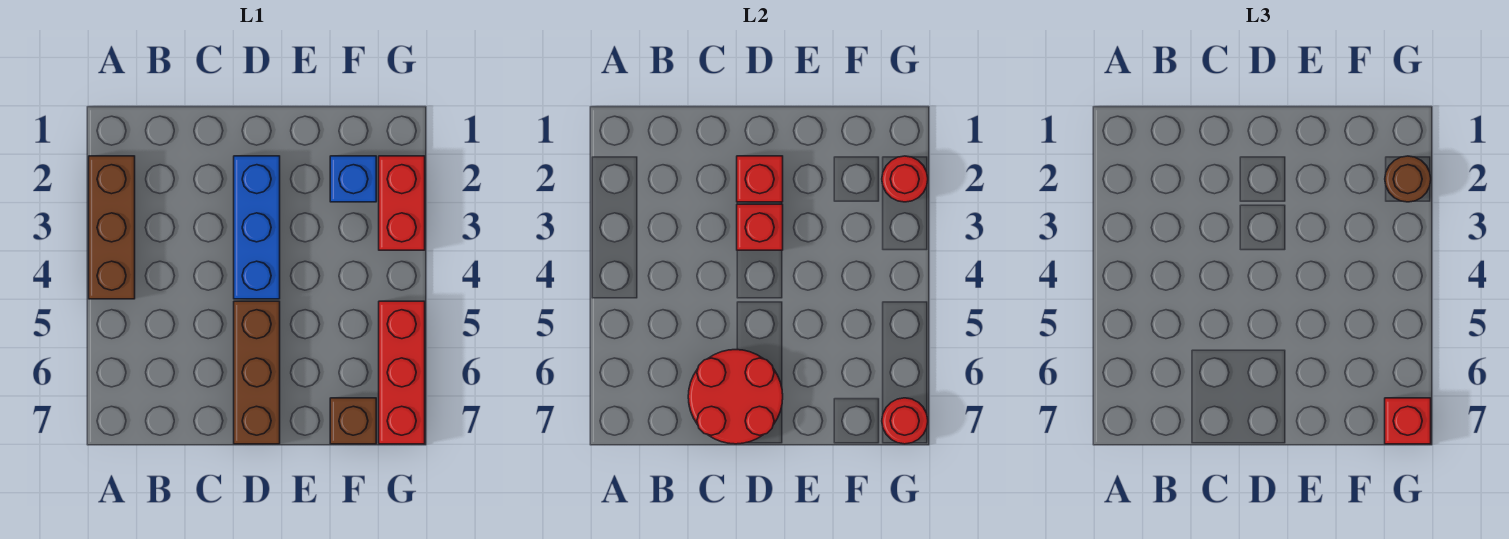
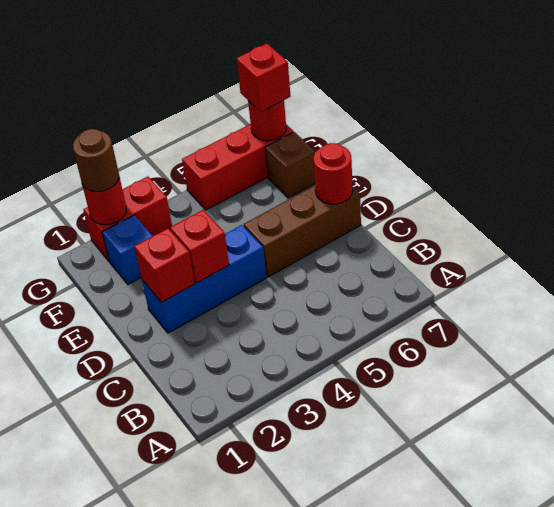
brown brick A2:A4 level 1 -> none
red round brick C6:D7 level 2 -> red round brick D7 level 2

